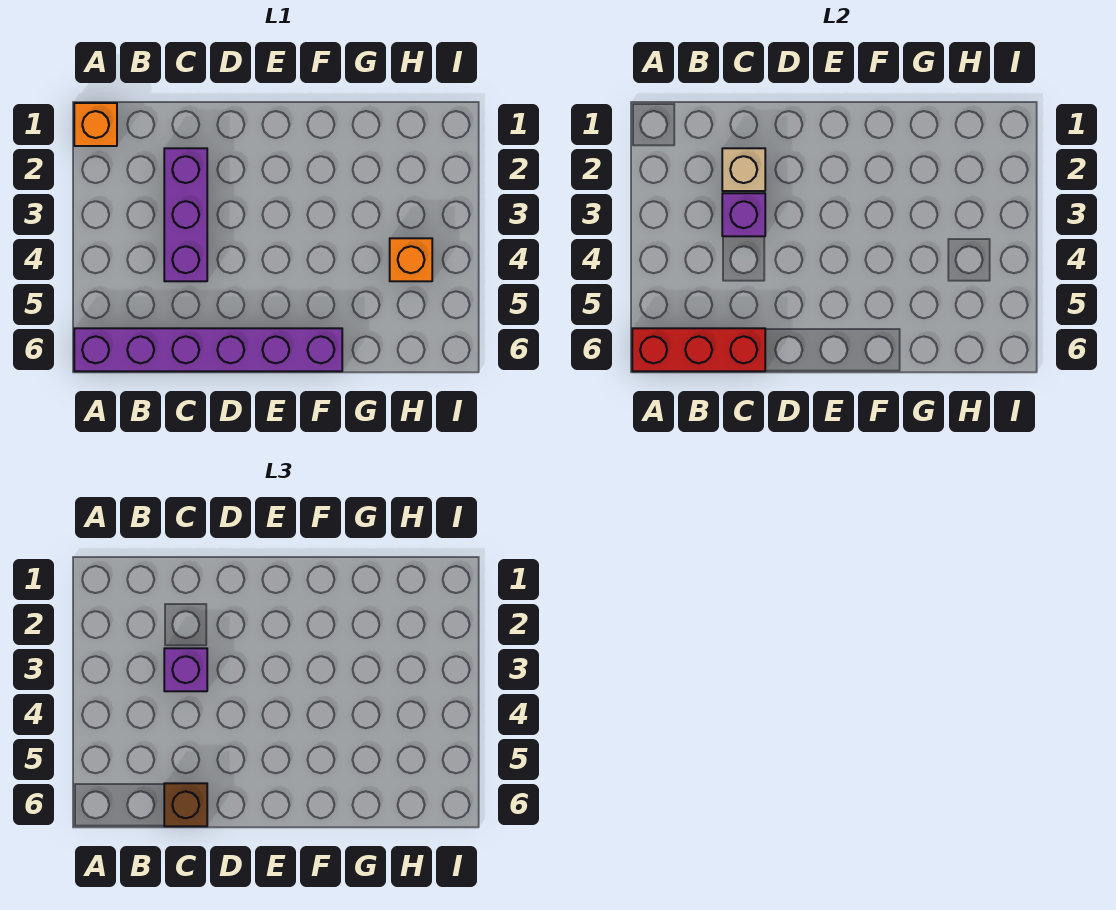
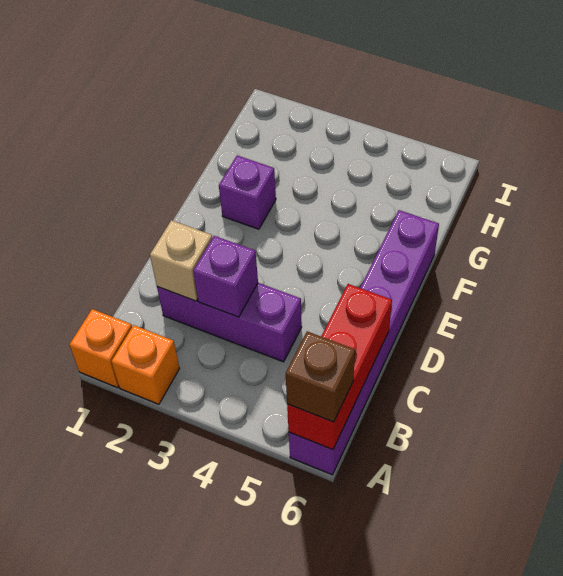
purple brick C3 level 3 -> purple brick F2 level 1
brown brick C6 level 3 -> brown brick A6 level 3
orange brick H4 level 1 -> orange brick A2 level 1

